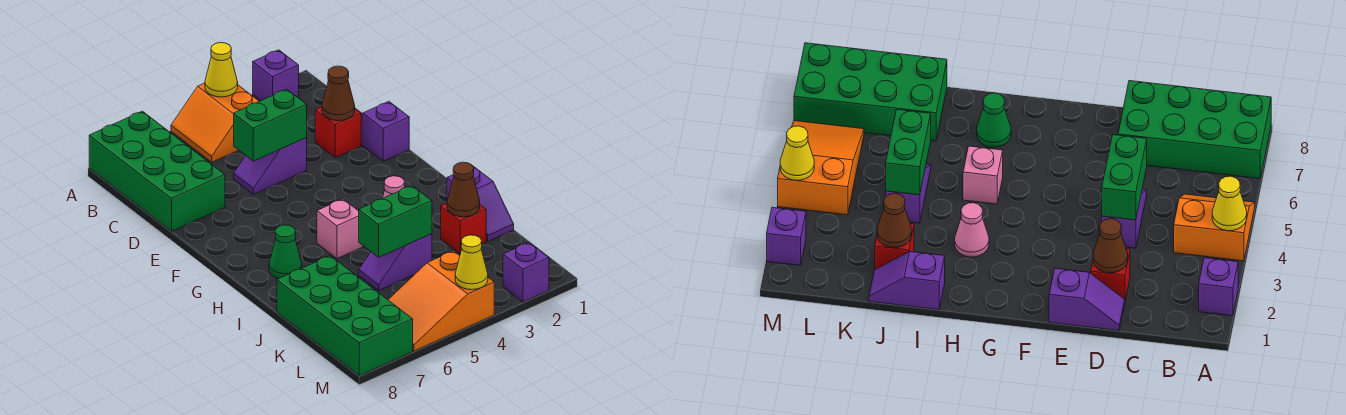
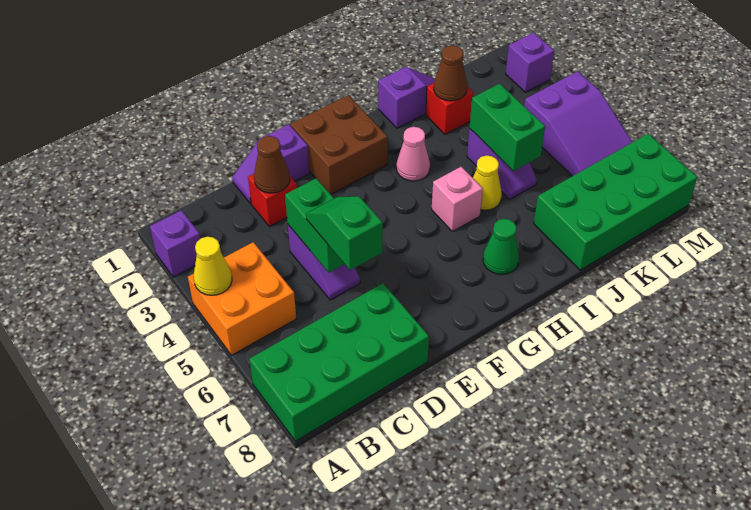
orange slope A4:B5 level 1 top 4 -> orange brick A4:B5 level 1
none -> green slope D5:D6 level 3 top 6
none -> brown brick F1:G2 level 1
orange slope L4:M6 level 1 top 4 -> purple slope L4:M6 level 1 top 4
yellow cone M4 level 2 -> yellow cone I5 level 1

